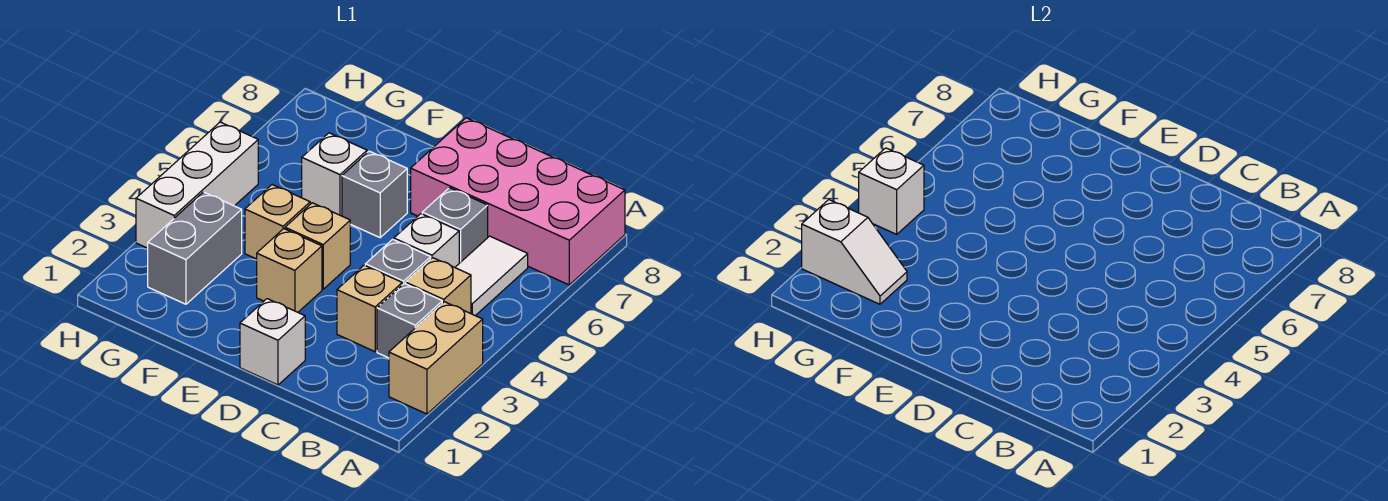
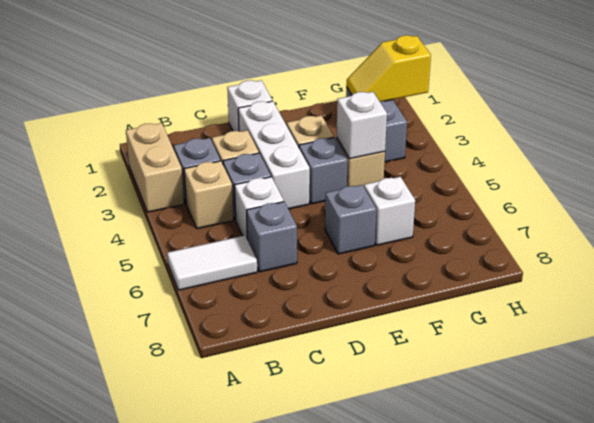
pink brick A7:D8 level 1 -> none
white tile B5:B6 level 1 -> white tile A6:B6 level 1
tan brick E4 level 1 -> grey brick E4 level 1
white slope G2:H2 level 2 top H -> yellow slope G2:H2 level 2 top H
white brick H3:H5 level 1 -> white brick D2:D4 level 1
white brick H4 level 2 -> white brick F4 level 2

